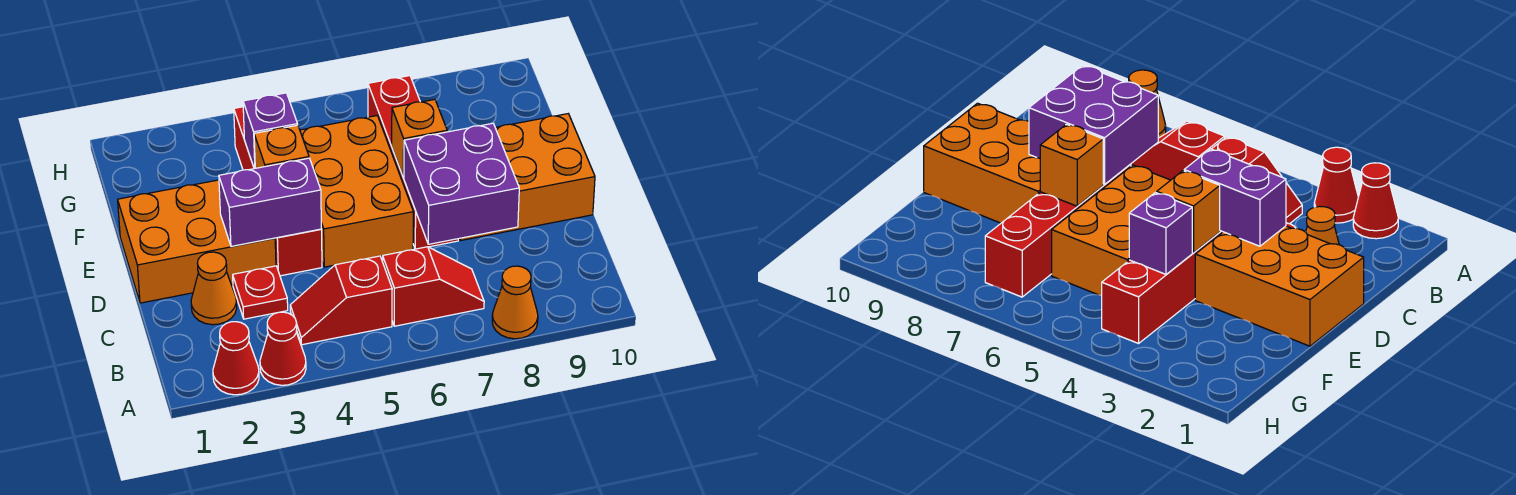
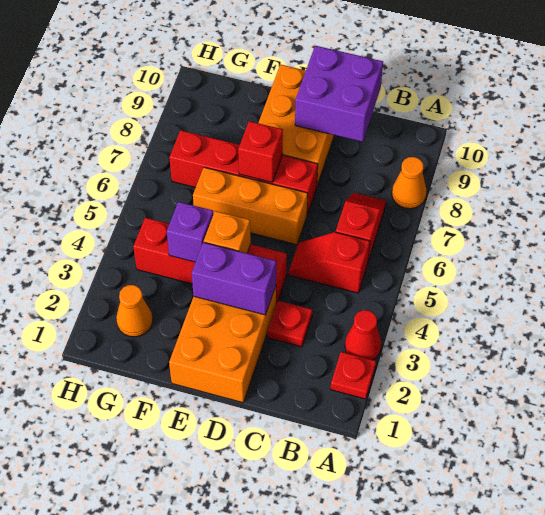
red cone A2 level 1 -> red plate A2 level 1
red slope B4:B5 level 1 top 5 -> red slope B5:C5 level 1 top B
orange cone C2 level 1 -> orange cone G2 level 1
purple brick C7:D8 level 2 -> purple brick C9:D10 level 2
purple brick D3:D4 level 2 -> purple brick D3:E3 level 2
orange brick D5:F6 level 1 -> orange brick D6:F6 level 1
orange brick E7 level 2 -> red brick E7 level 2

